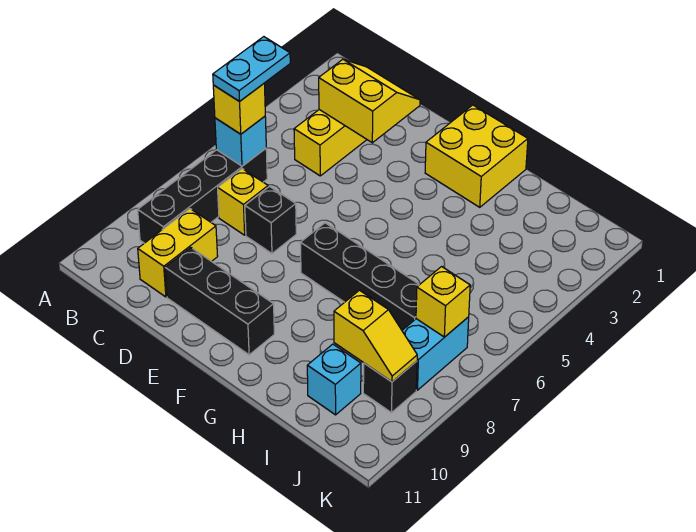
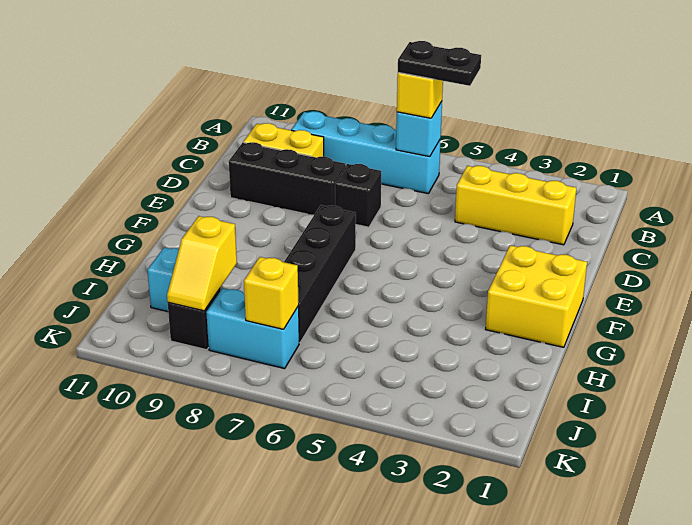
cyan plate B5:B6 level 4 -> black plate B5:B6 level 4
black brick B6:B9 level 1 -> cyan brick B6:B9 level 1
yellow slope C2:D3 level 2 top 3 -> none
yellow brick C7 level 1 -> none
black brick D10:F10 level 1 -> black brick D8:D10 level 1

